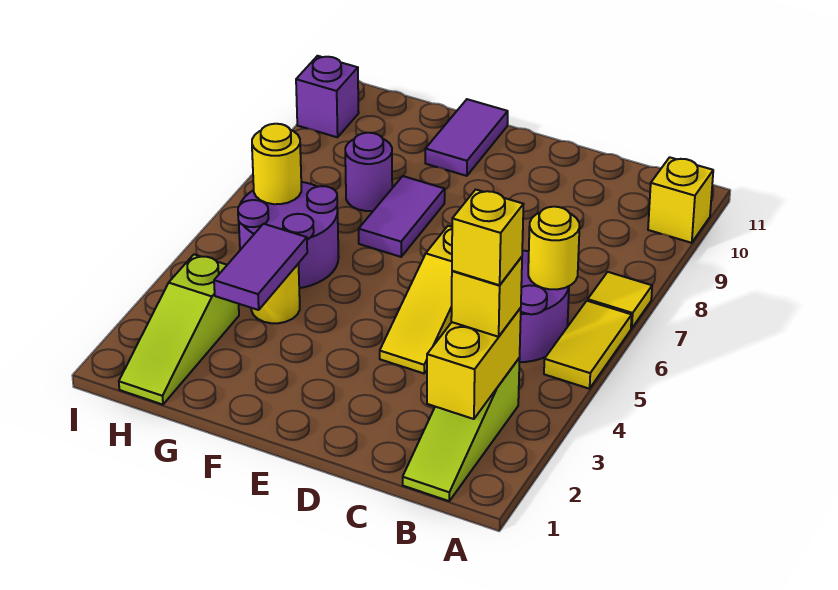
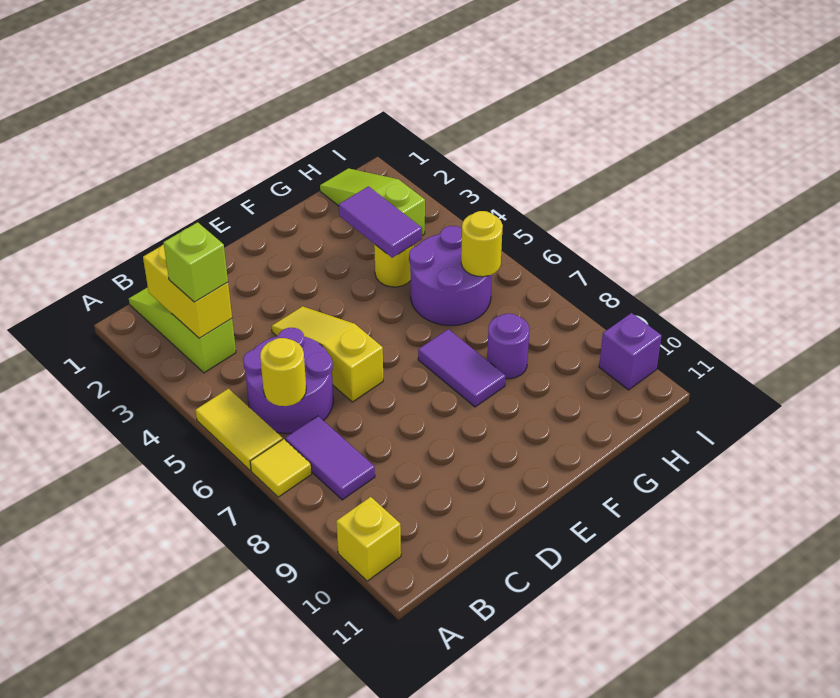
yellow brick B3 level 3 -> lime brick B3 level 3
yellow brick B3 level 4 -> none
purple tile F10:F11 level 1 -> purple tile B7:B8 level 1

